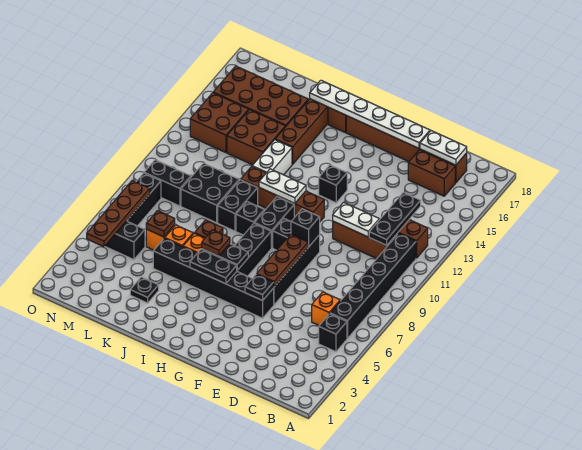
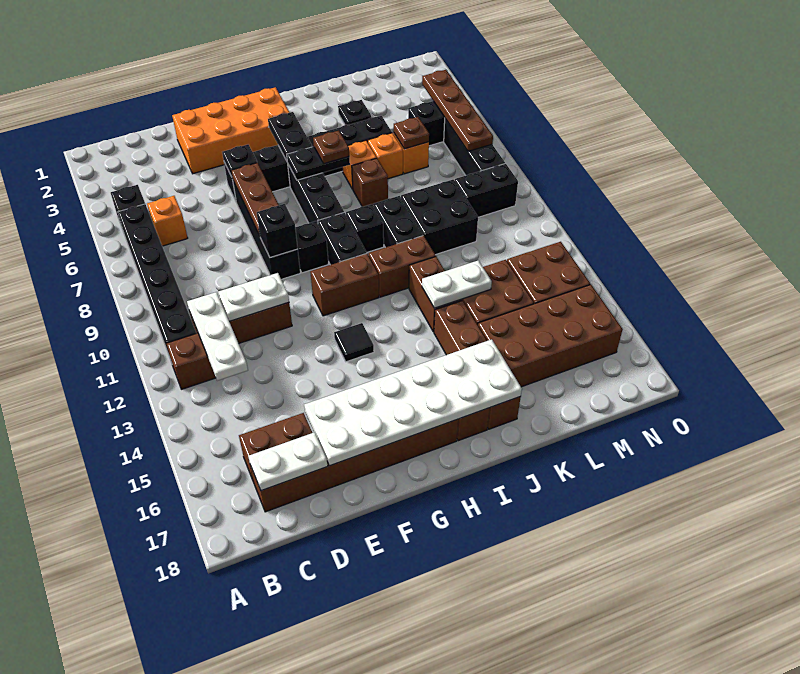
black plate C11:C13 level 2 -> white plate C11:C13 level 2
none -> orange brick E2:H3 level 1
white plate E17:J17 level 2 -> white plate E16:J17 level 2
black brick G13 level 1 -> black tile G13 level 1
black plate H5:I5 level 2 -> black plate H4:H5 level 2
white plate H11:I11 level 2 -> white plate J13:K13 level 2
white brick J12:J13 level 1 -> brown brick J12:J13 level 1

